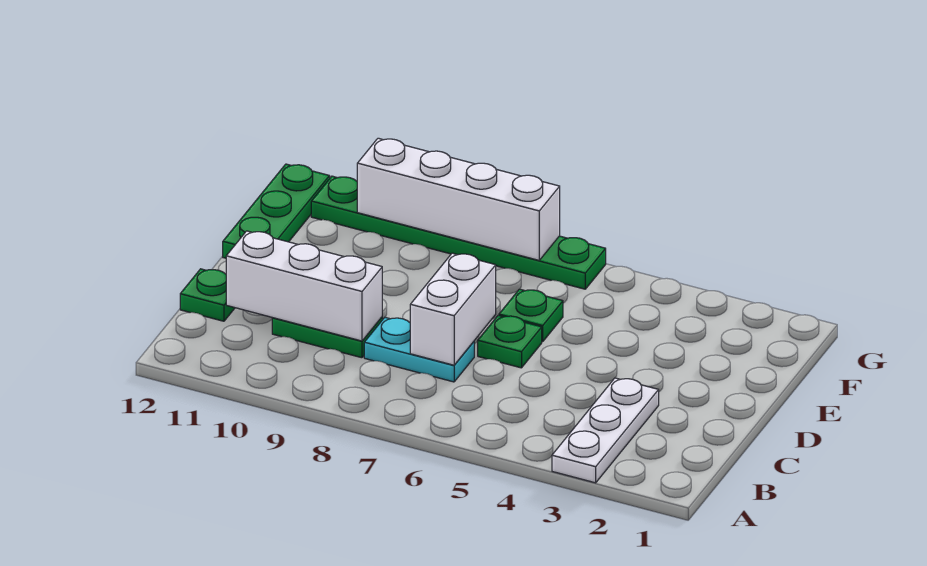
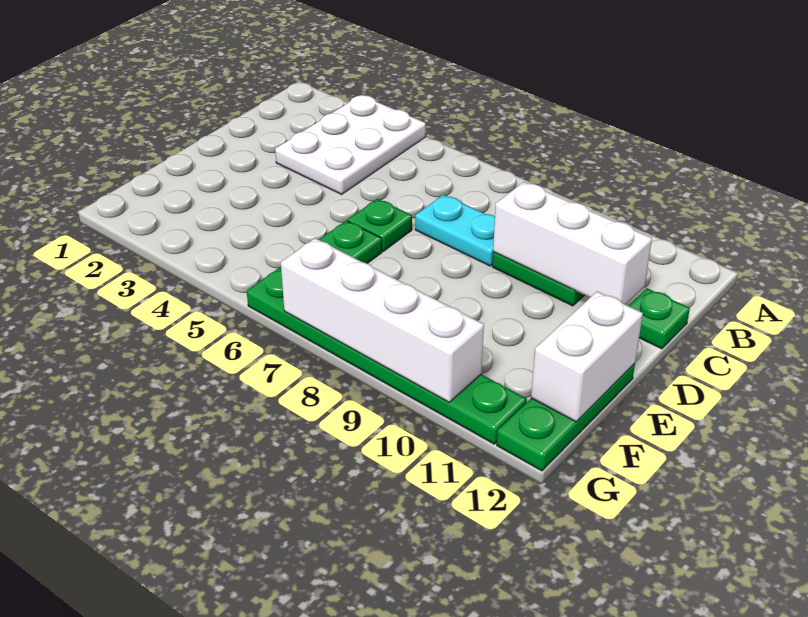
white plate A3:C3 level 1 -> white plate A3:C4 level 1
white brick C7:D7 level 2 -> white brick E12:F12 level 2

